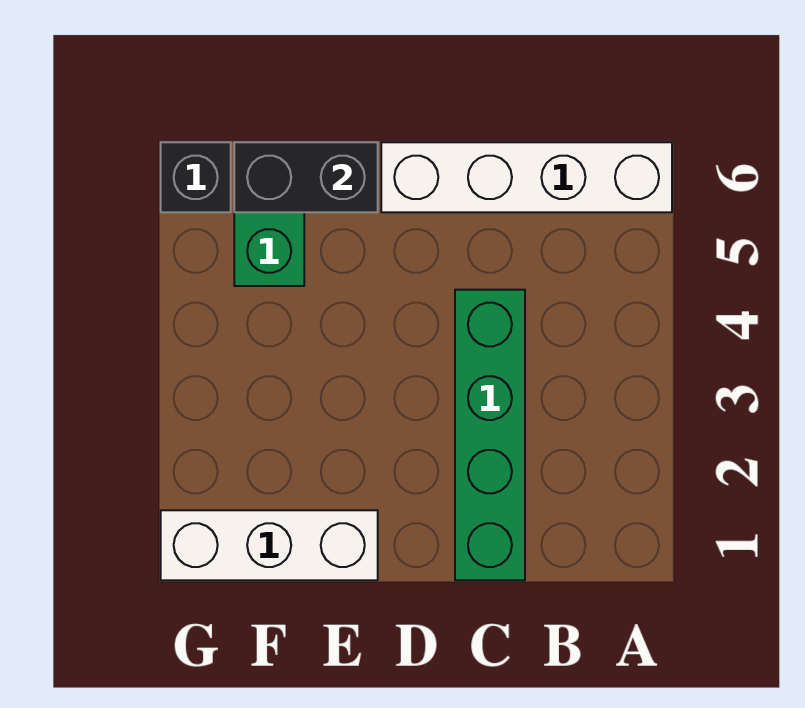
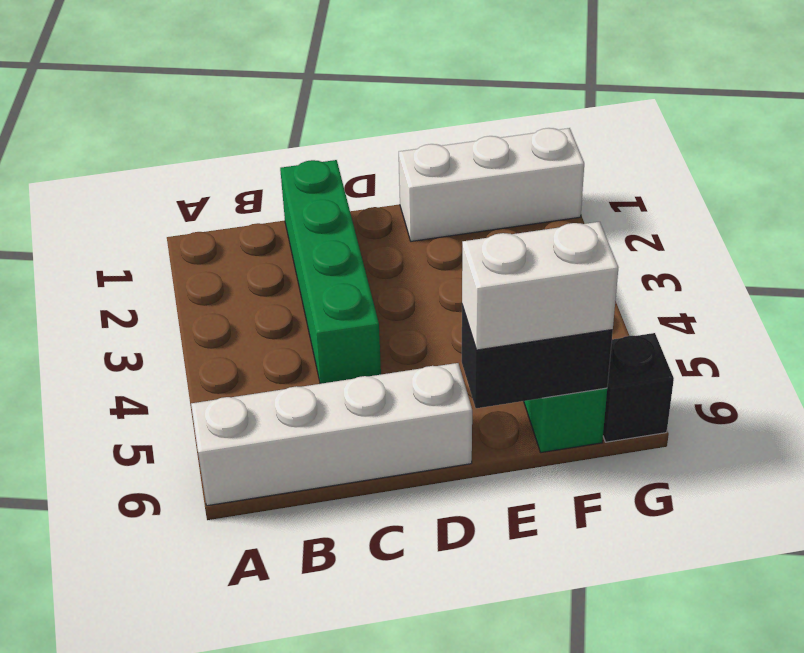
none -> white brick E6:F6 level 3

